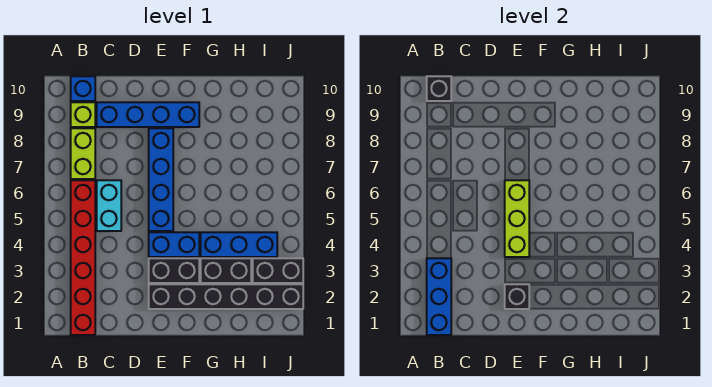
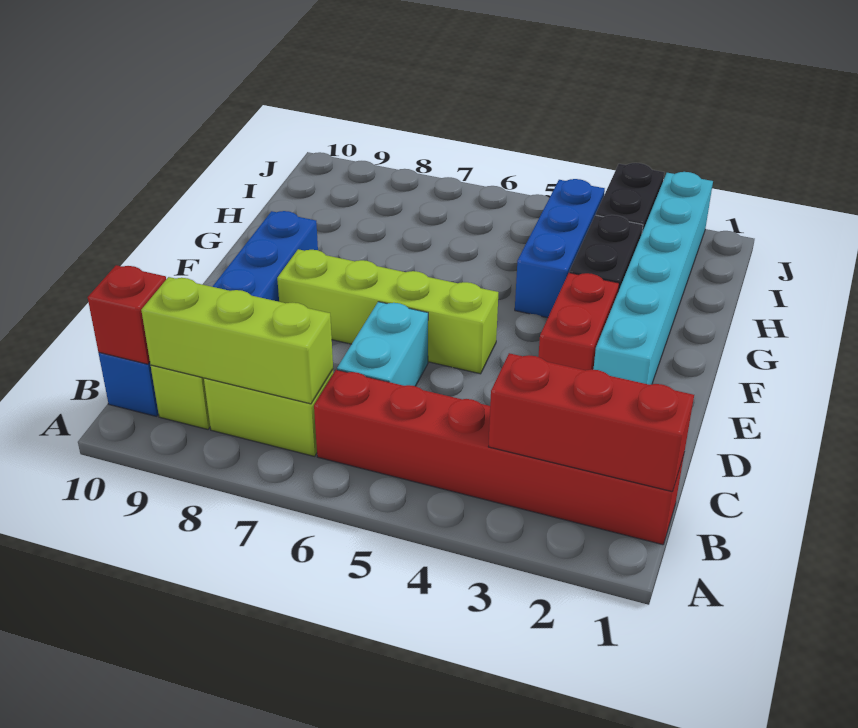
blue brick B1:B3 level 2 -> red brick B1:B3 level 2
black brick B10 level 2 -> red brick B10 level 2
cyan brick C5:C6 level 1 -> cyan brick C6:D6 level 1
black brick E2:J2 level 1 -> cyan brick E2:J2 level 1
black brick E2 level 2 -> none
black brick E3:F3 level 1 -> red brick E3:F3 level 1
blue brick E4:F4 level 1 -> none
lime brick E4:E6 level 2 -> lime brick B7:B9 level 2
blue brick E5:E8 level 1 -> lime brick E5:E8 level 1

